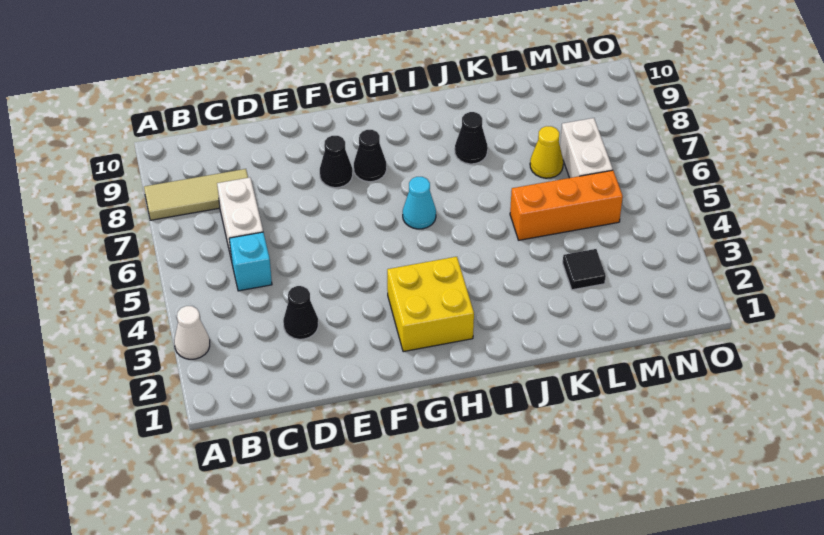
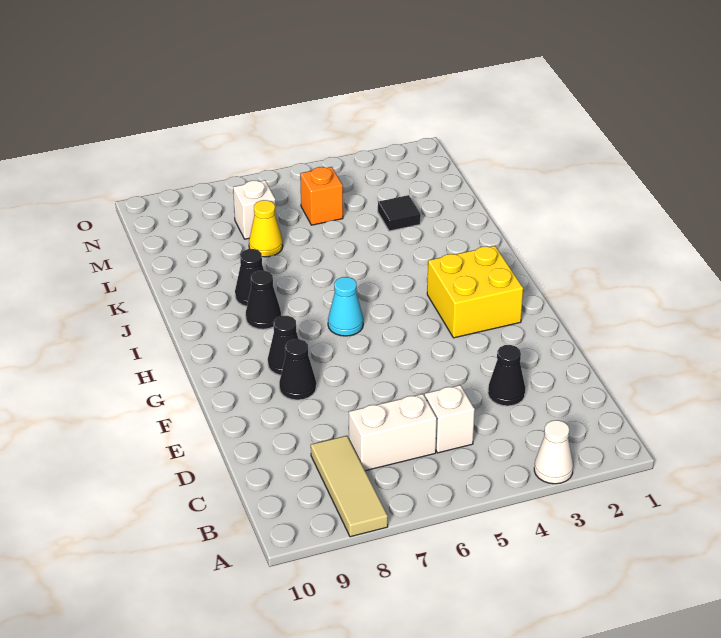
cyan brick C5 level 1 -> white brick C5 level 1
none -> black cone I8 level 1
orange brick K5:M5 level 1 -> orange brick M5 level 1
white brick M6:M7 level 1 -> white brick M7 level 1

